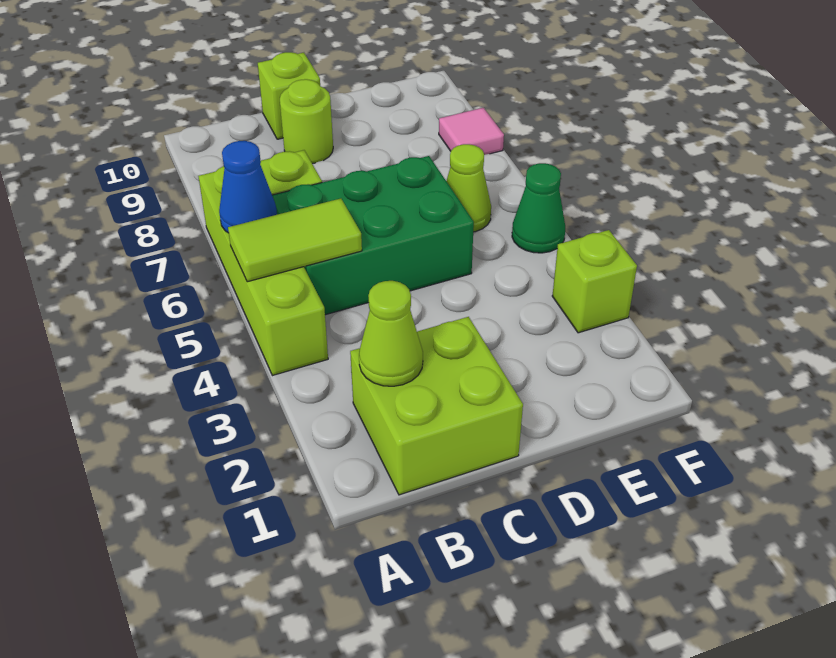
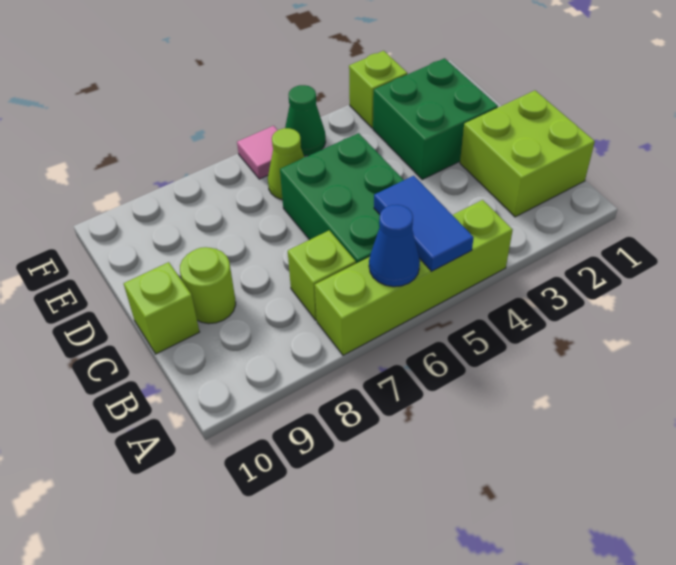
lime tile A5:B5 level 2 -> blue tile A5:B5 level 2
lime cone B2 level 2 -> none
none -> green brick D2:E3 level 1
pink tile F8 level 1 -> pink tile F6 level 1

